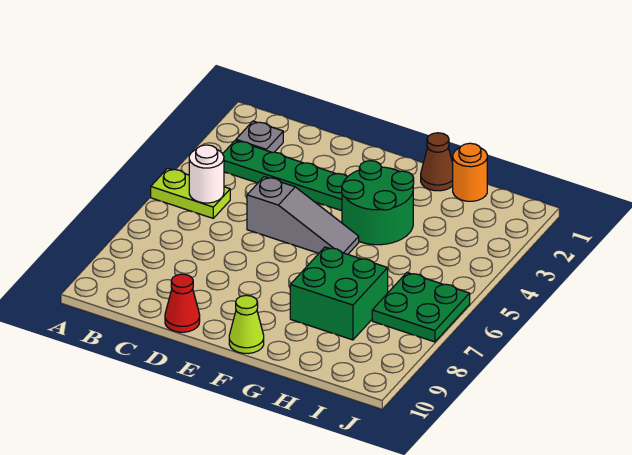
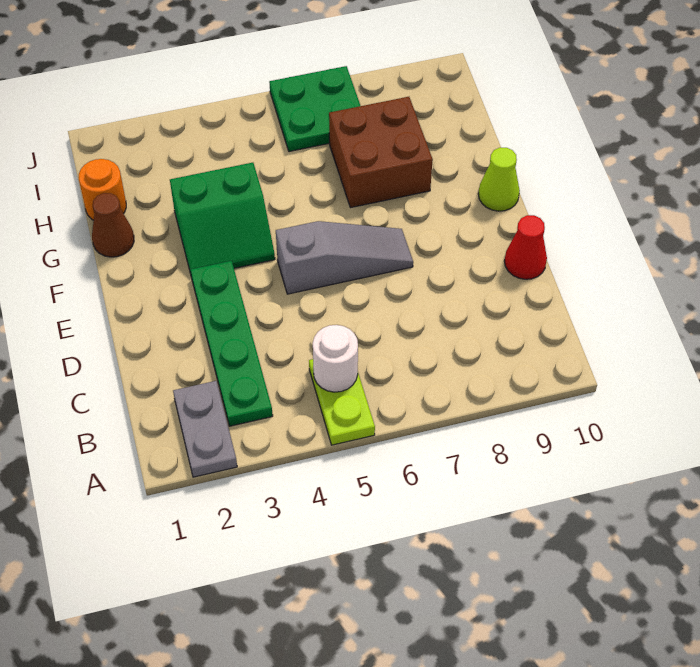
grey plate B2 level 1 -> grey plate A2:B2 level 1
grey slope D5:F5 level 1 top D -> grey slope E5:E7 level 1 top 5
green round brick F3:G4 level 1 -> green slope F3:G4 level 1 top G
green brick G7:H8 level 1 -> brown brick G7:H8 level 1

